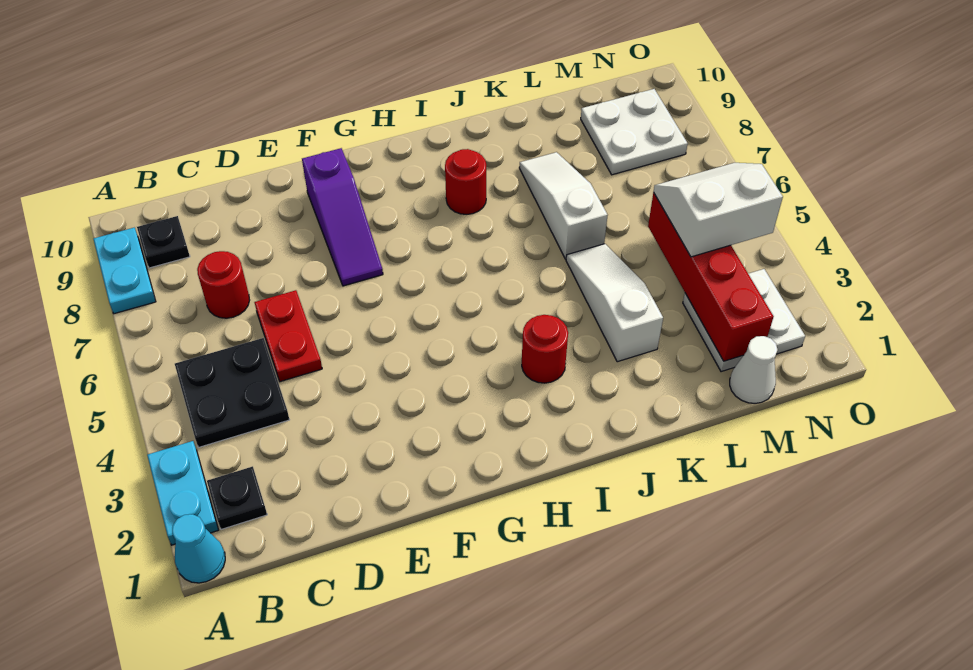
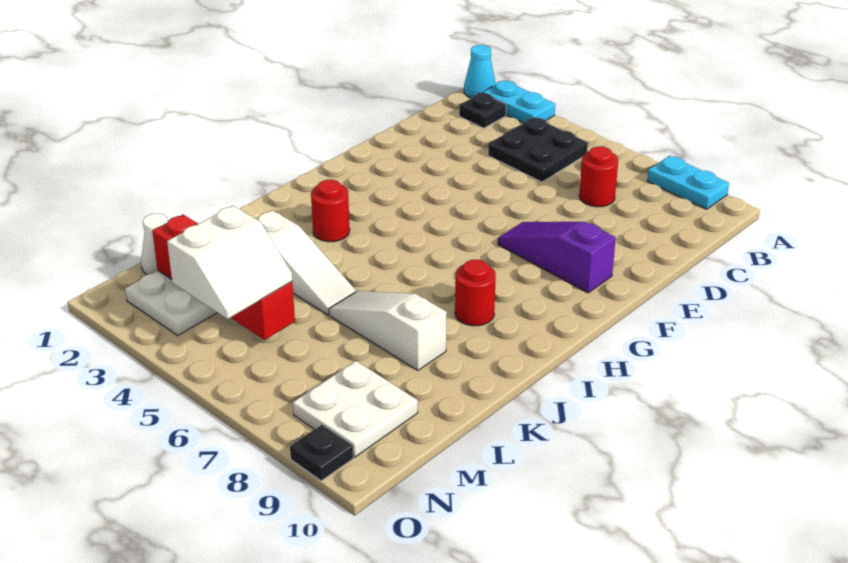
black plate B9 level 1 -> black plate O9 level 1
red plate D5:D6 level 1 -> none
white slope K6:K8 level 1 top 6 -> white slope K6:K8 level 1 top 8

